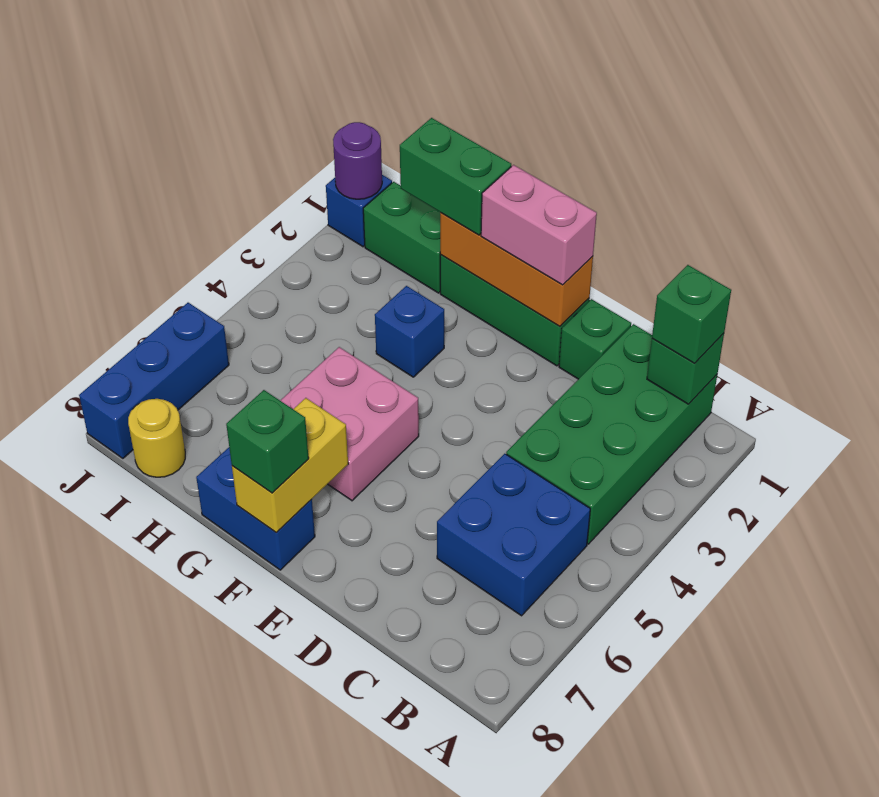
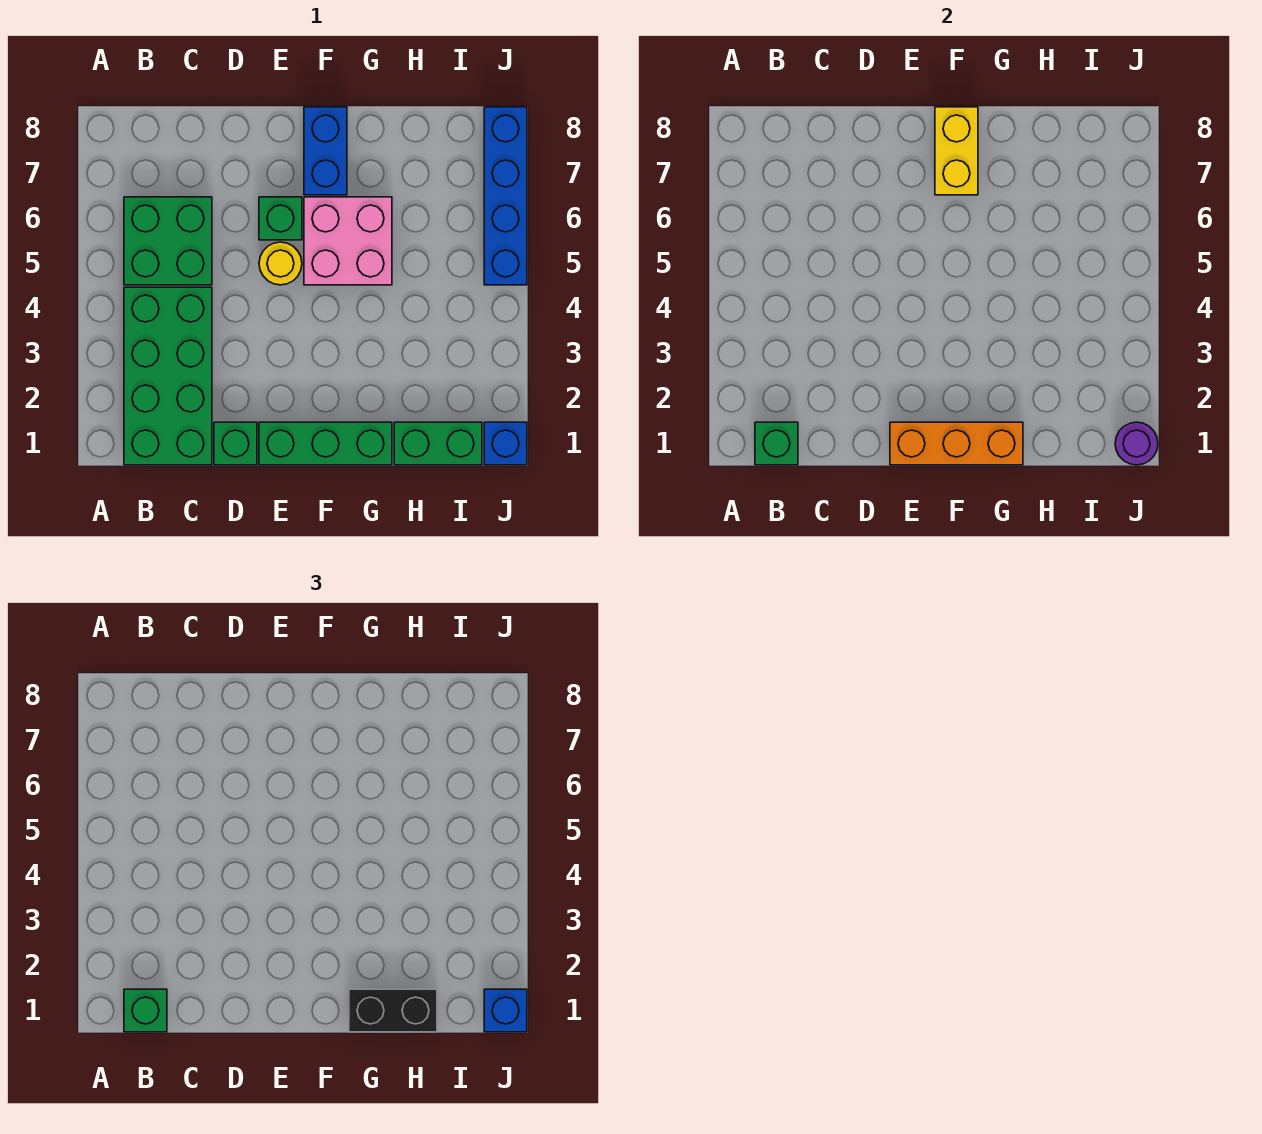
blue brick B5:C6 level 1 -> green brick B5:C6 level 1
pink brick E1:F1 level 3 -> none
blue brick F8:G8 level 1 -> blue brick F7:F8 level 1
green brick F8 level 3 -> green brick E6 level 1
green brick G1:H1 level 3 -> black brick G1:H1 level 3
blue brick G3 level 1 -> blue brick J1 level 3
yellow round brick I8 level 1 -> yellow round brick E5 level 1
blue brick J6:J8 level 1 -> blue brick J5:J8 level 1

